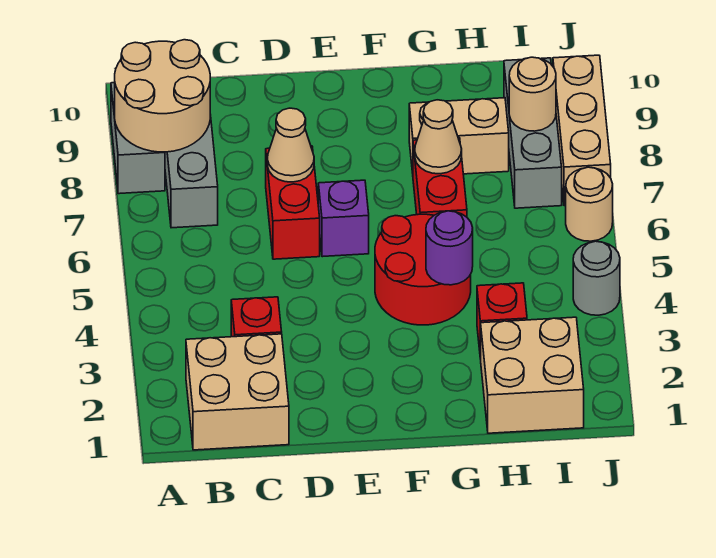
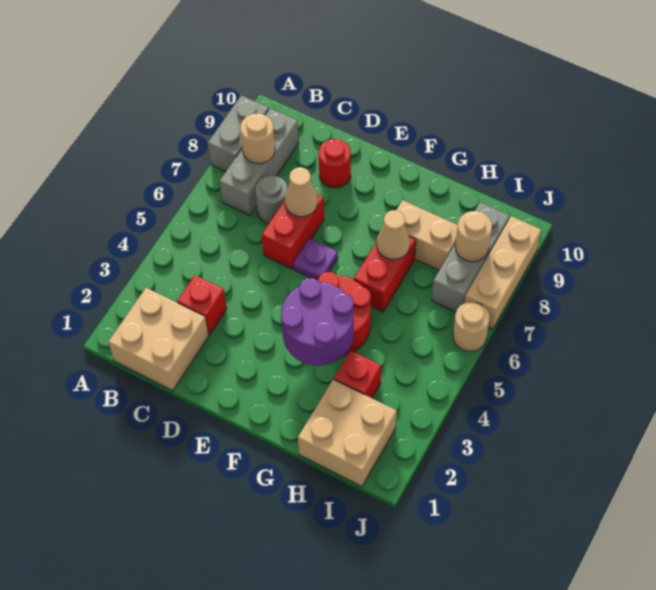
tan round brick A8:B9 level 2 -> tan round brick B8 level 2
none -> red round brick D9 level 1
purple brick E6 level 1 -> purple plate E6 level 1
purple round brick G4 level 2 -> purple round brick F3:G4 level 2
grey round brick J4 level 1 -> grey round brick C7 level 1

